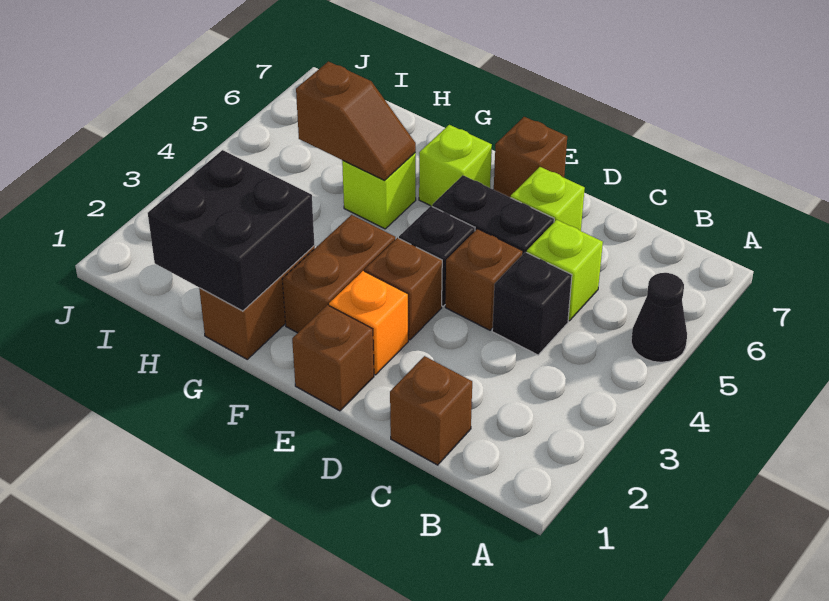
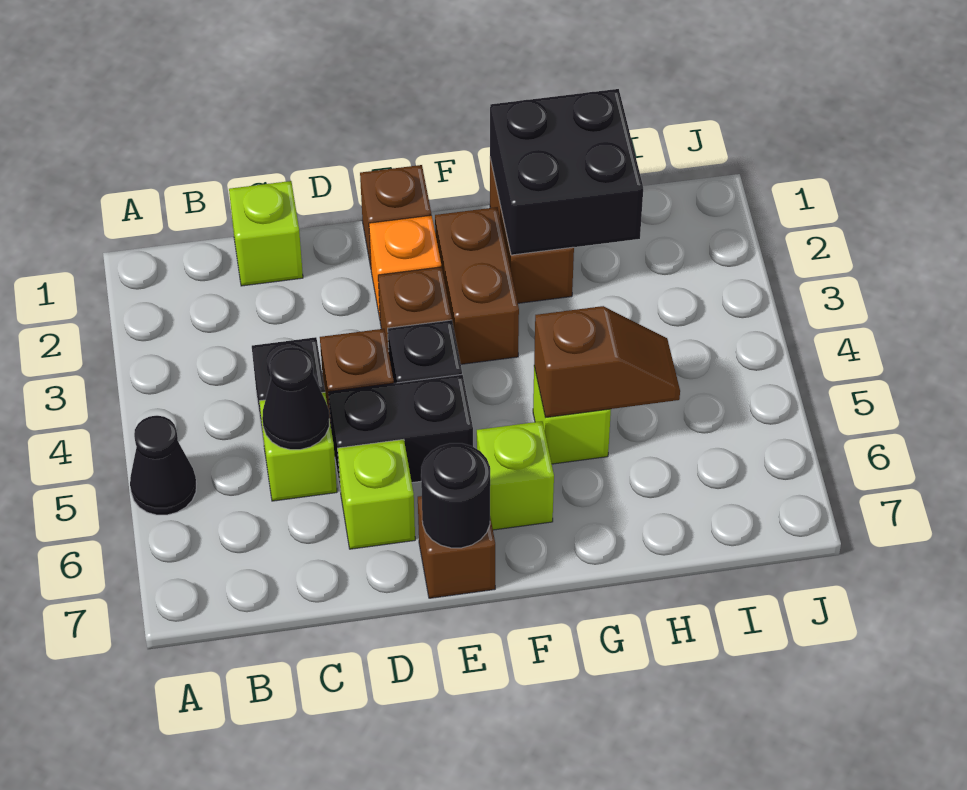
brown brick C1 level 1 -> lime brick C1 level 1
none -> black cone C5 level 2
none -> black round brick E7 level 2
brown slope G5:H5 level 2 top H -> brown slope G5:H5 level 2 top G

